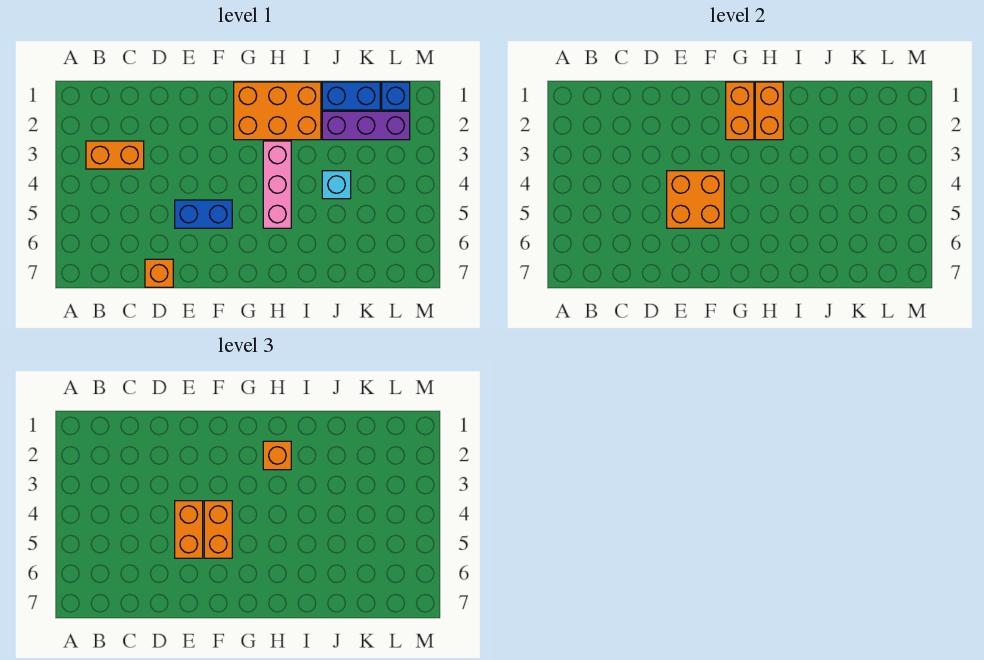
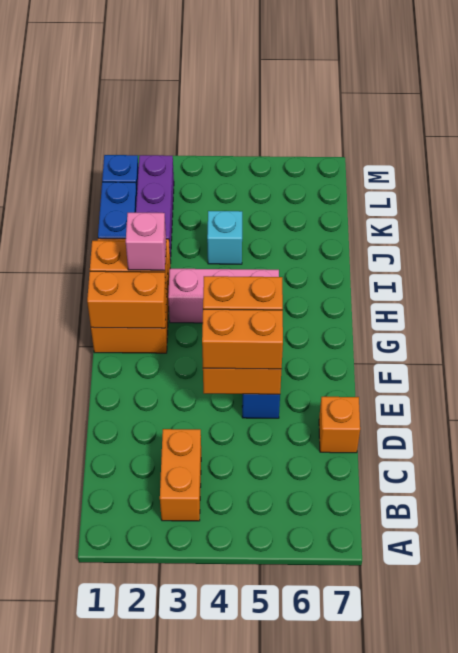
orange brick H2 level 3 -> pink brick H2 level 3

